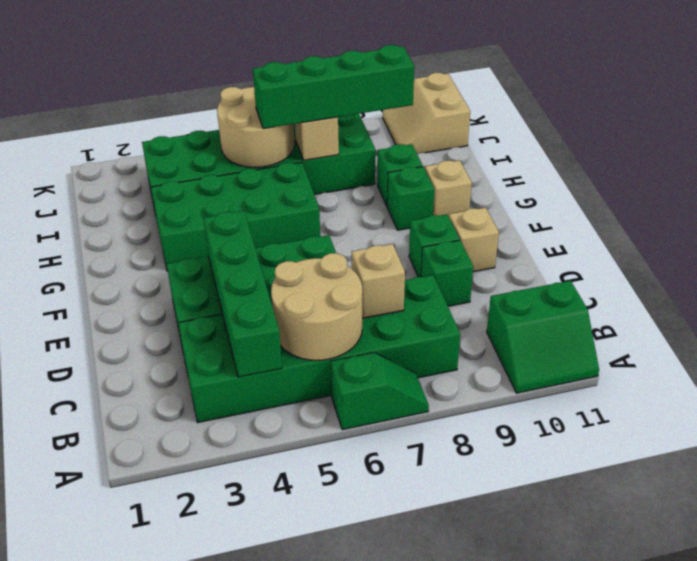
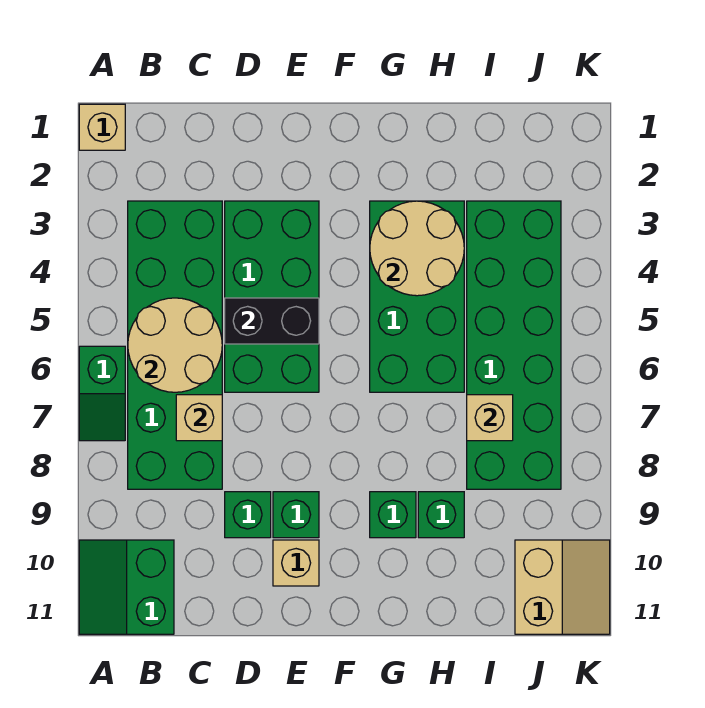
green brick B4:E4 level 2 -> none
none -> black brick D5:E5 level 2
tan brick G10 level 1 -> tan brick A1 level 1
tan round brick I5:J6 level 2 -> tan round brick G3:H4 level 2
green brick I6:I9 level 3 -> none
tan slope J10:K11 level 1 top 11 -> tan slope J10:K11 level 1 top J

